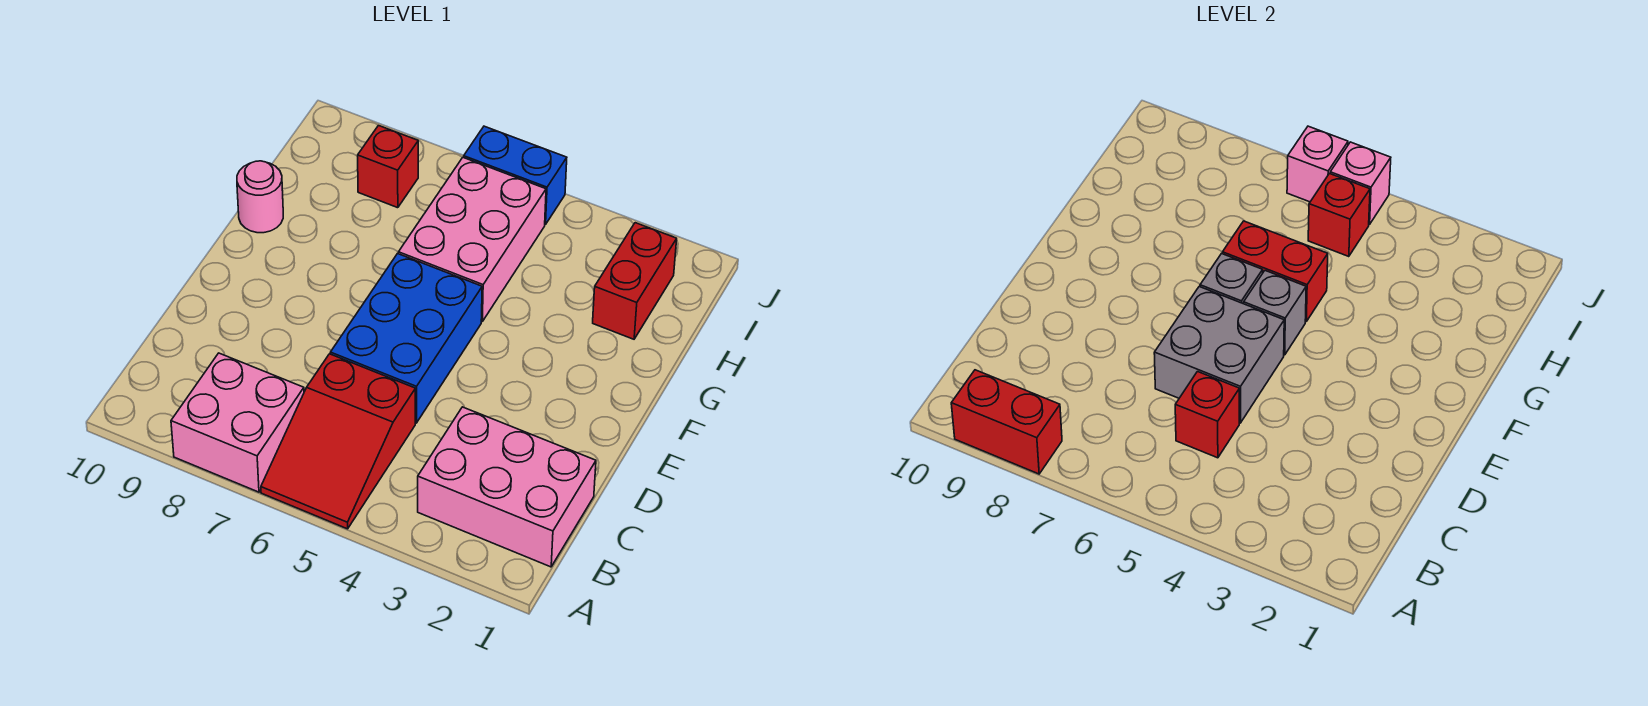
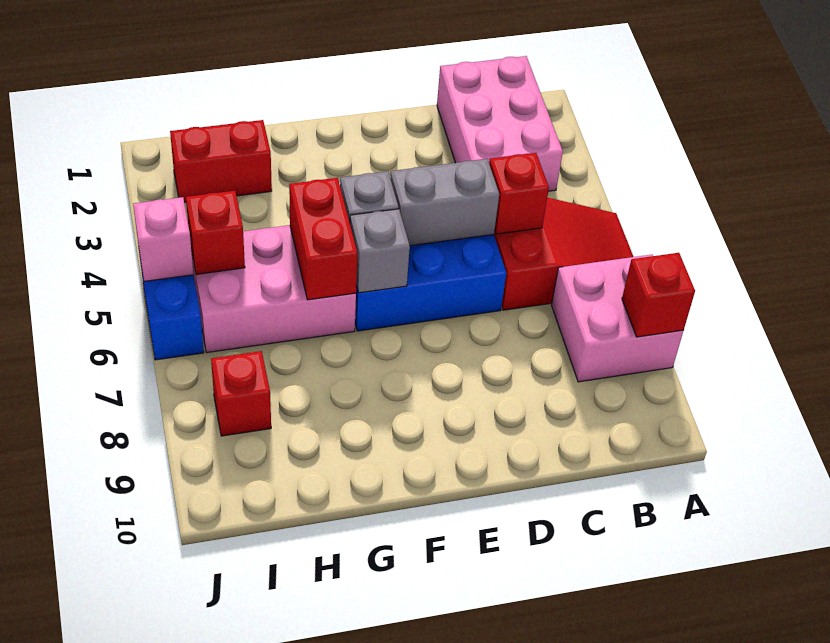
red brick A8:A9 level 2 -> red brick A8 level 2
grey brick D5:E6 level 2 -> grey brick D5:E5 level 2
pink round brick G10 level 1 -> none
pink brick J6 level 2 -> none

